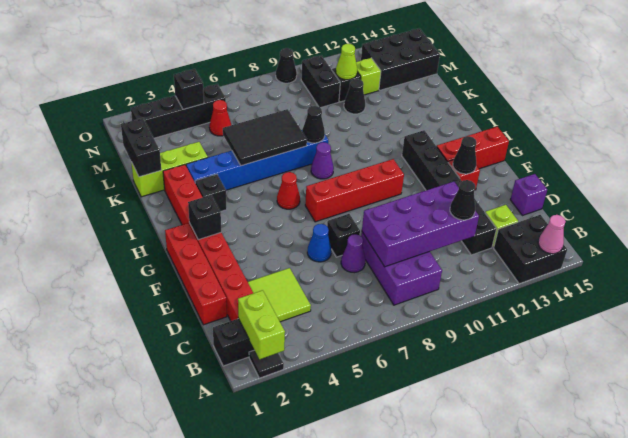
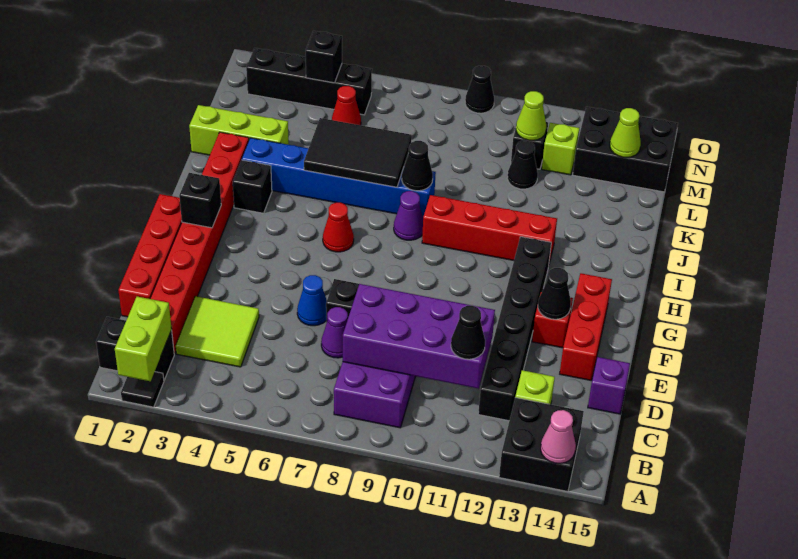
red brick G7:G10 level 1 -> red brick I9:I12 level 1
red brick G13:G15 level 1 -> red brick E14:G14 level 1
black brick K1:L1 level 2 -> none
black brick M10:N10 level 1 -> none
none -> lime cone M14 level 2

